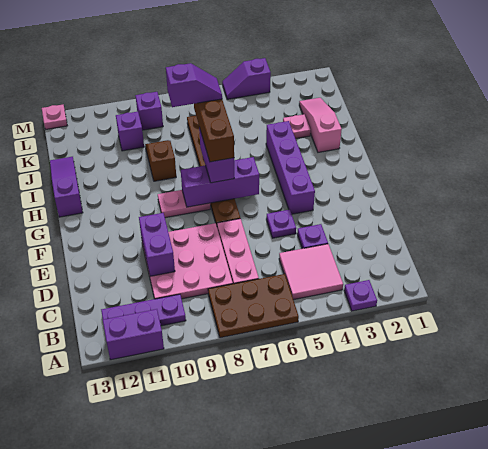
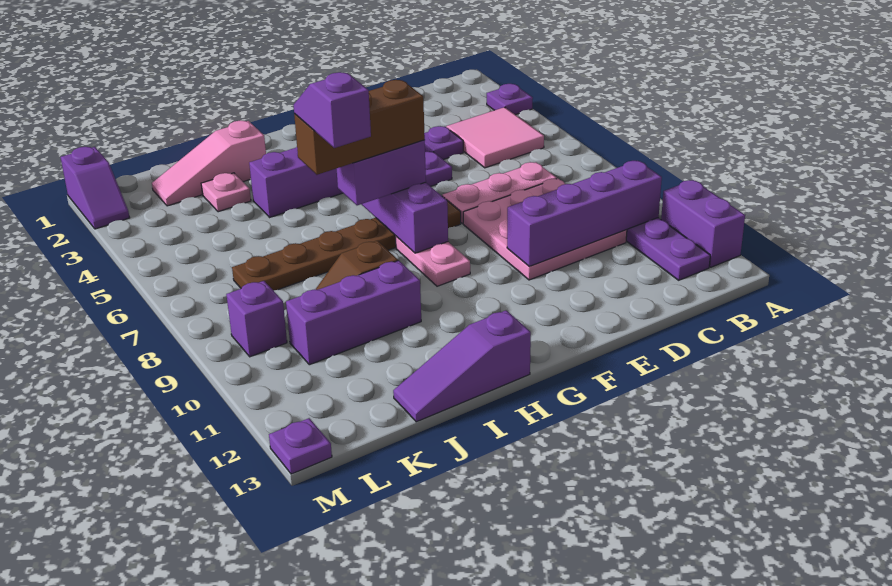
brown plate A6:B8 level 1 -> none
purple brick D10:E10 level 2 -> purple brick B10:E10 level 2
purple brick K10 level 1 -> purple brick I10:K10 level 1
purple slope M4:M5 level 1 top 4 -> purple slope M1:M2 level 1 top 1
pink plate M13 level 1 -> purple plate M13 level 1

